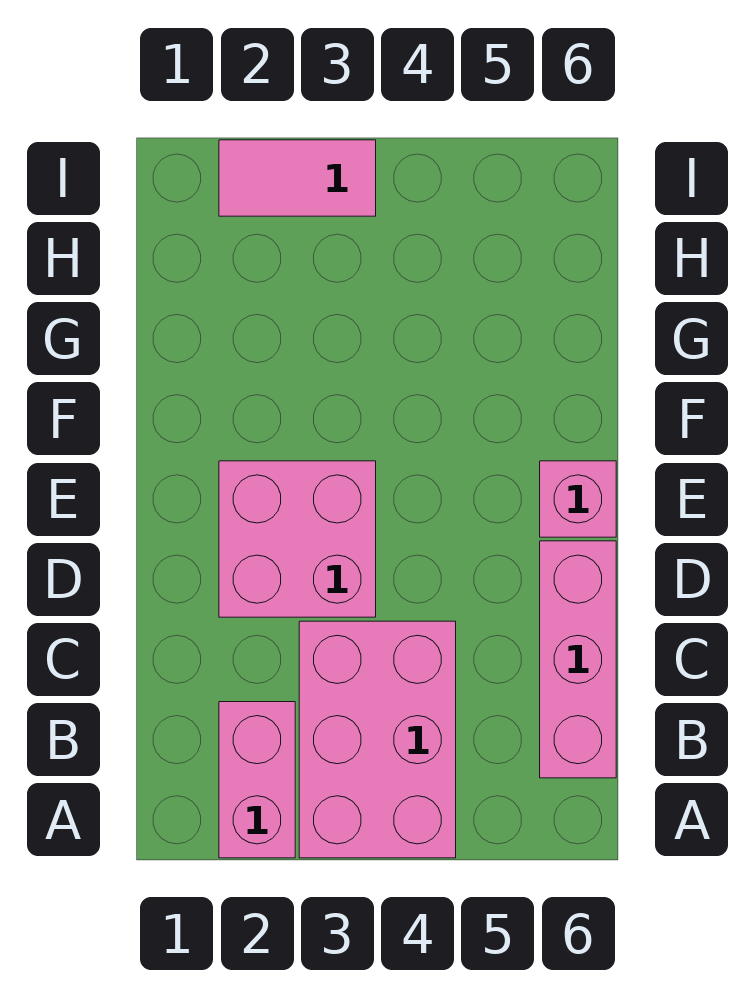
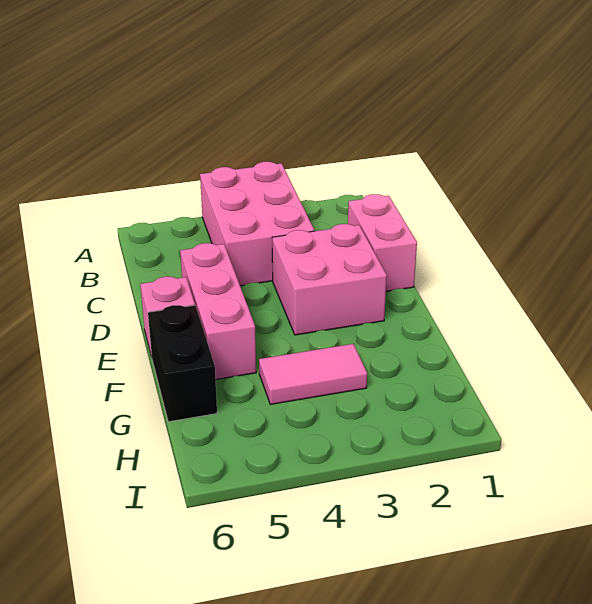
pink brick A2:B2 level 1 -> pink brick C1:D1 level 1
pink brick B6:D6 level 1 -> pink brick D5:F5 level 1
none -> black brick F6:G6 level 1
pink tile I2:I3 level 1 -> pink tile G3:G4 level 1

